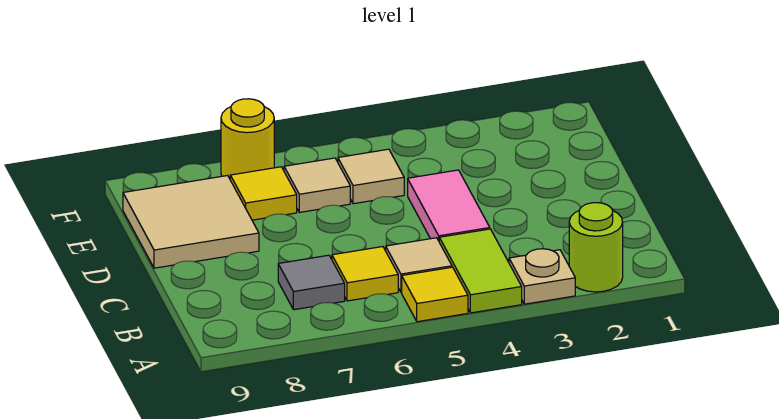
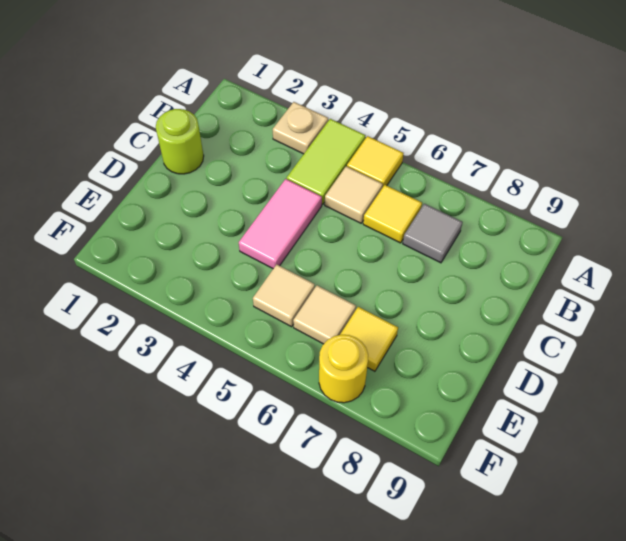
lime round brick A2 level 1 -> lime round brick C1 level 1
tan tile D8:E9 level 1 -> none

